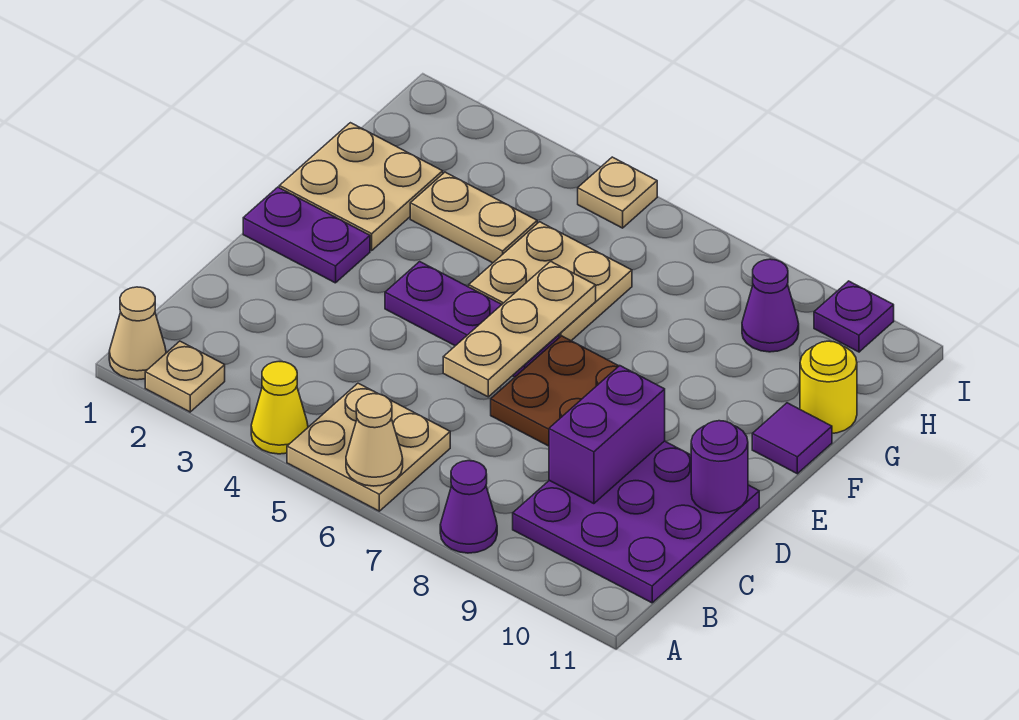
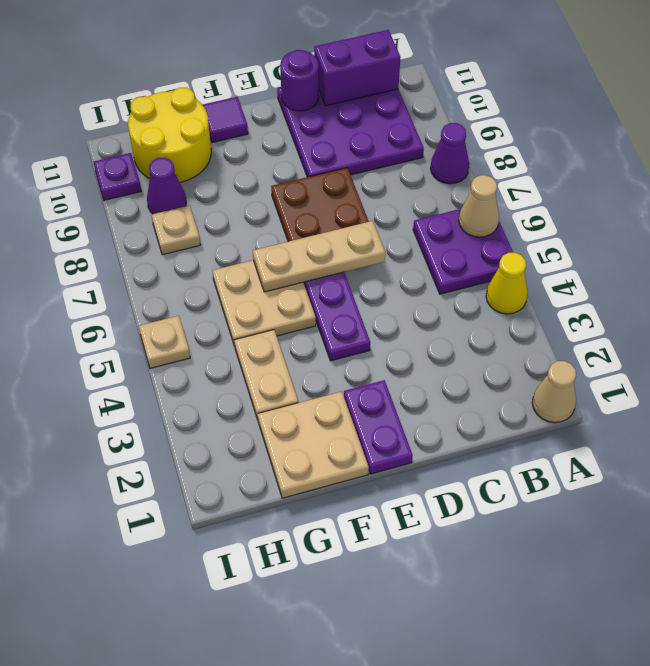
tan plate A2 level 1 -> tan plate H8 level 1
tan plate A5:B6 level 1 -> purple plate A5:B6 level 1
purple brick C9:D9 level 2 -> purple brick B11:C11 level 2
yellow round brick G11 level 1 -> yellow round brick G10:H11 level 1

